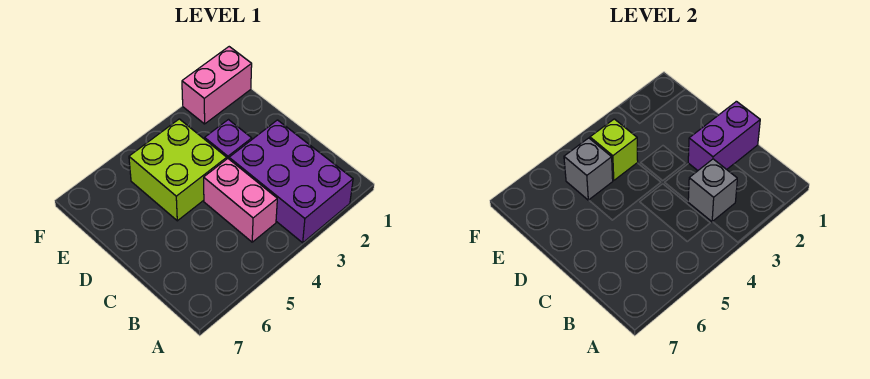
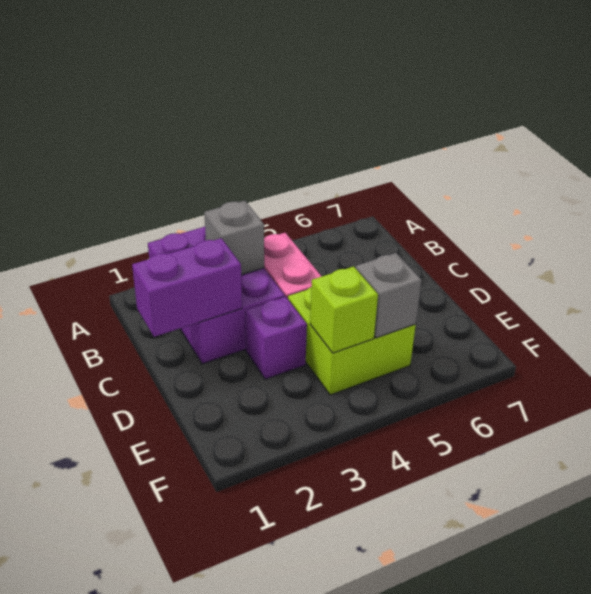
pink brick F1:F2 level 1 -> none

